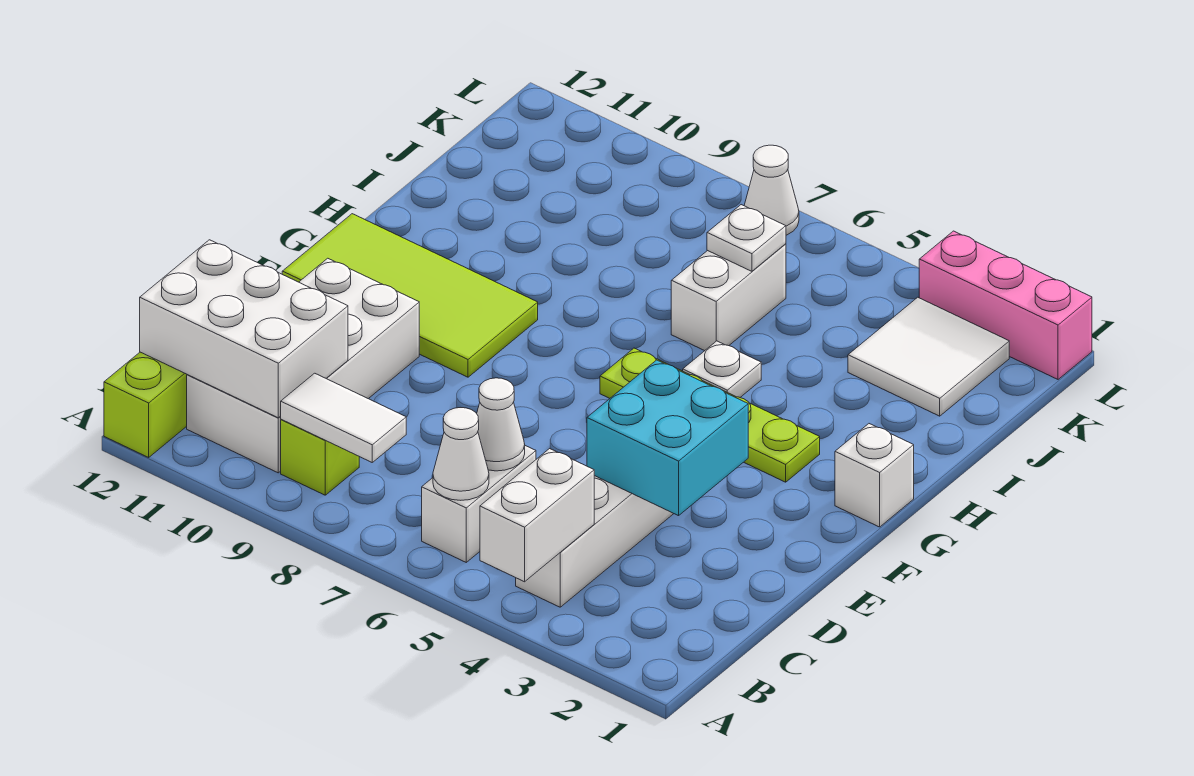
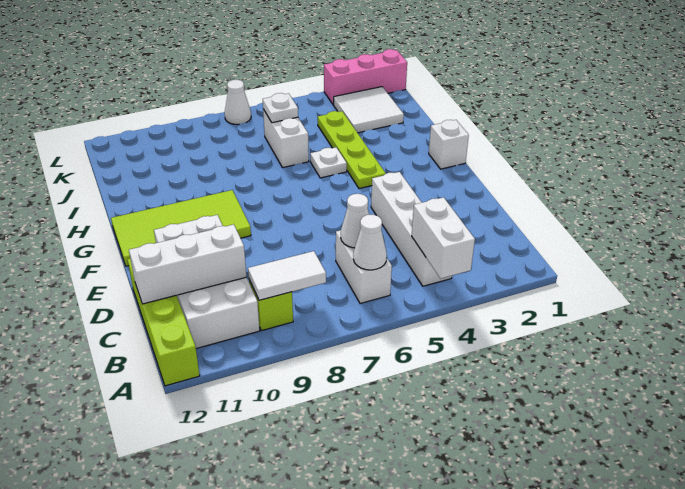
white brick B10:C12 level 2 -> white brick C10:C12 level 2
cyan brick D3:E4 level 2 -> none
lime plate G3:G6 level 1 -> lime plate G4:J4 level 1

